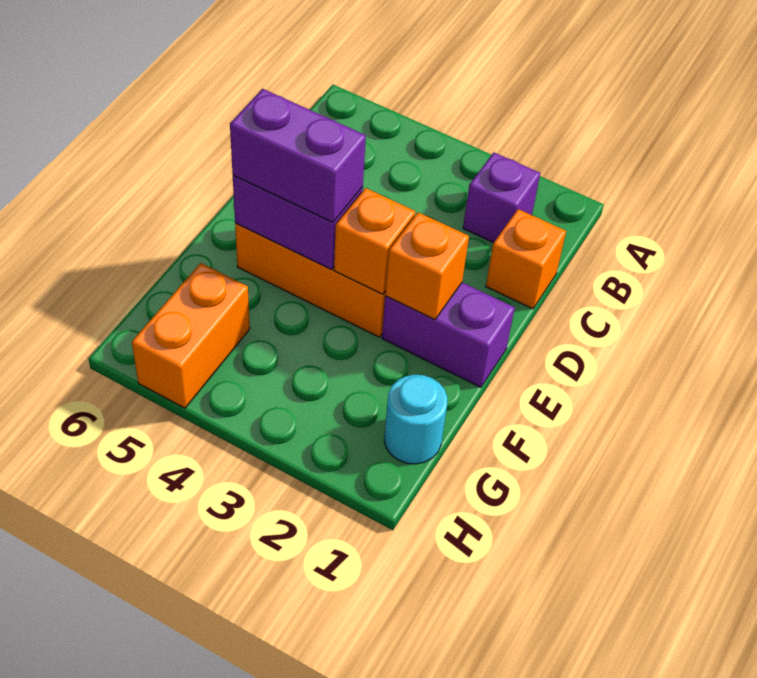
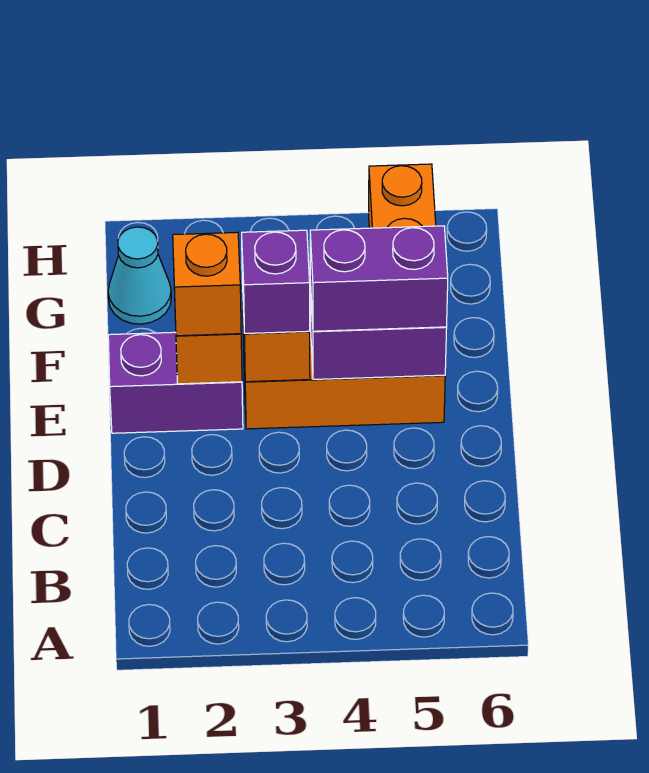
purple brick B2 level 1 -> purple brick E3 level 3
orange brick C1 level 1 -> orange brick E2 level 3
cyan round brick G1 level 1 -> cyan cone G1 level 1

